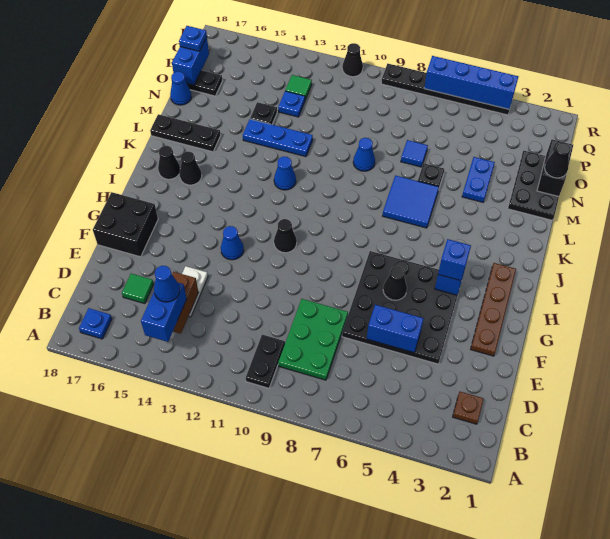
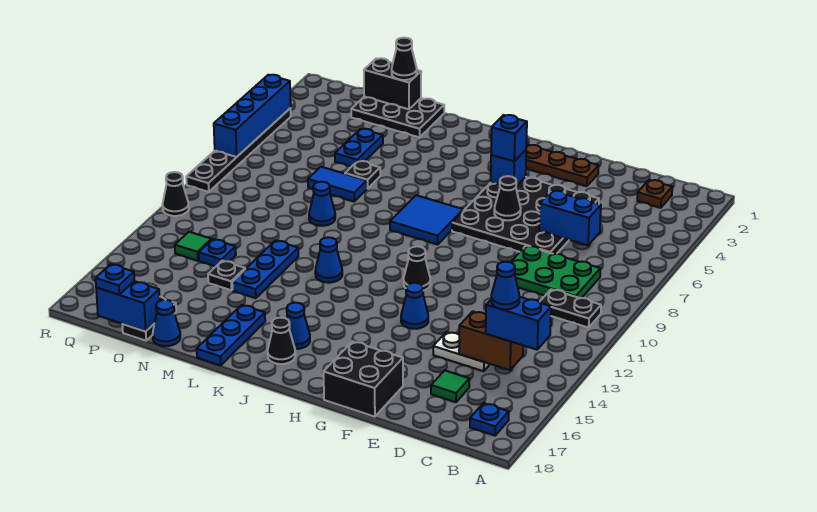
blue brick E5:E6 level 2 -> blue brick D6:E6 level 2
black cone J16 level 1 -> blue cone J16 level 1
blue tile K6:L7 level 1 -> blue tile I7:J8 level 1
black plate L16:L18 level 1 -> blue plate L16:L18 level 1
blue plate M4:N4 level 1 -> blue plate N4:N5 level 1
blue tile N7 level 1 -> blue tile M7:N7 level 1

